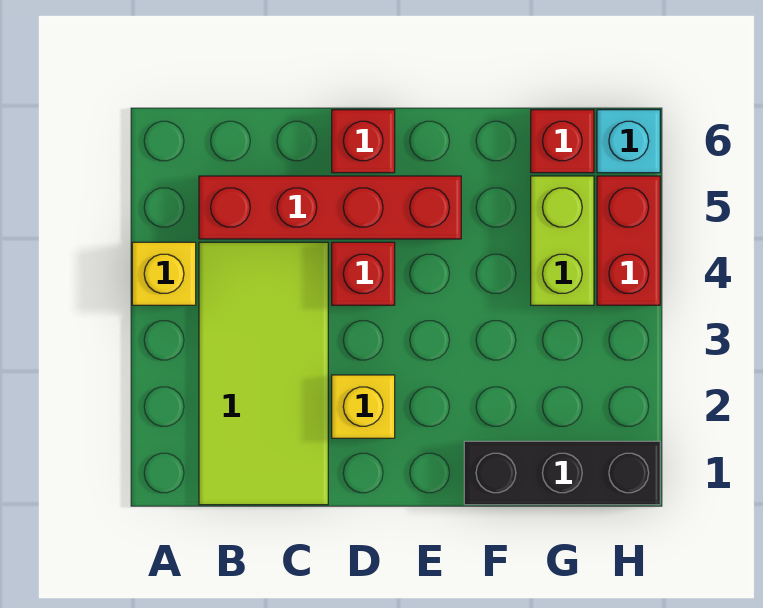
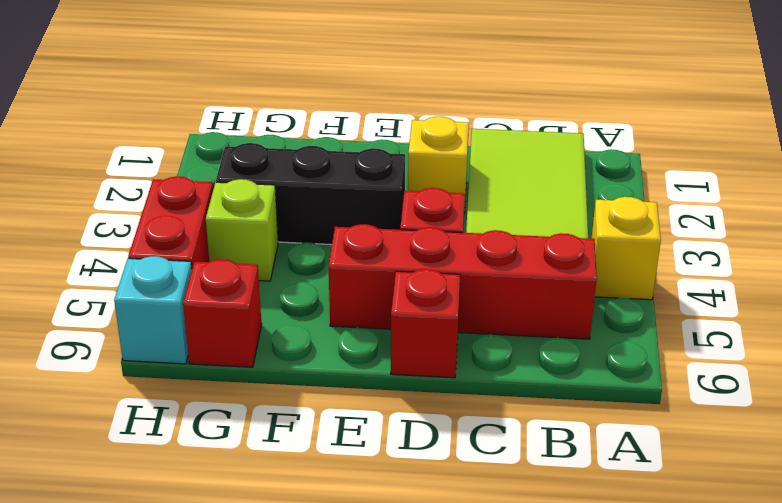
black brick F1:H1 level 1 -> black brick E3:G3 level 1
lime brick G4:G5 level 1 -> lime brick G4 level 1

